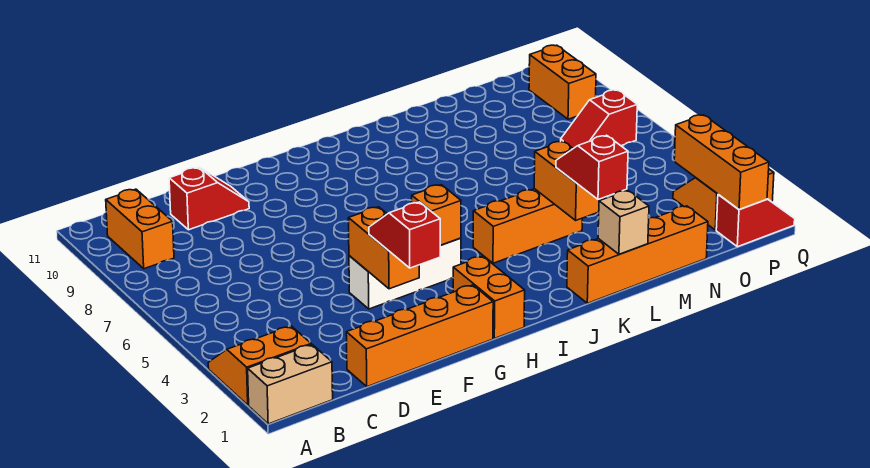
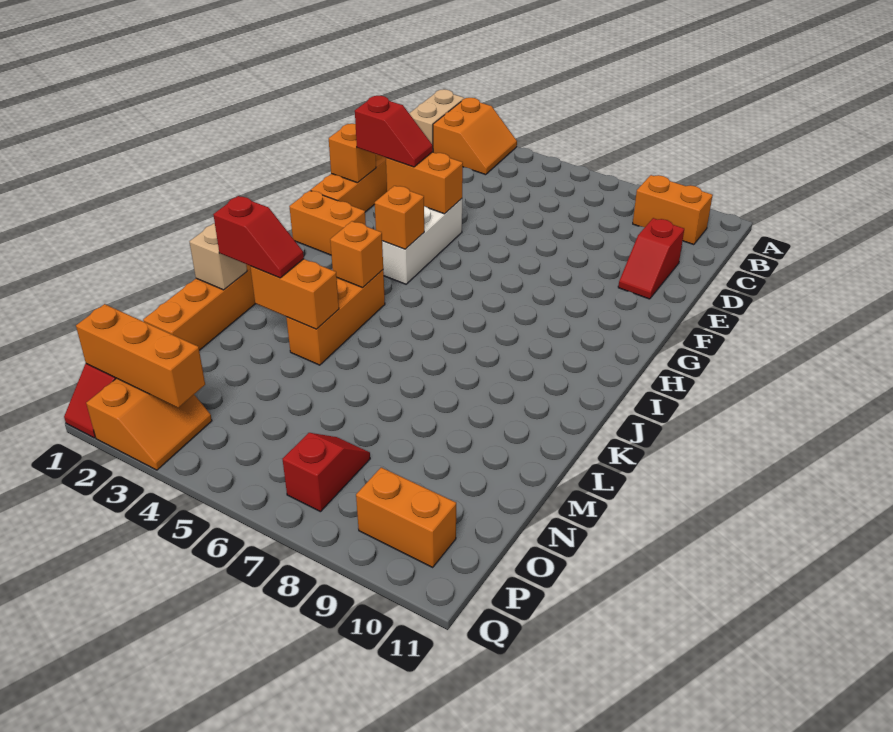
none -> orange brick F1 level 2
none -> orange brick J4 level 2

